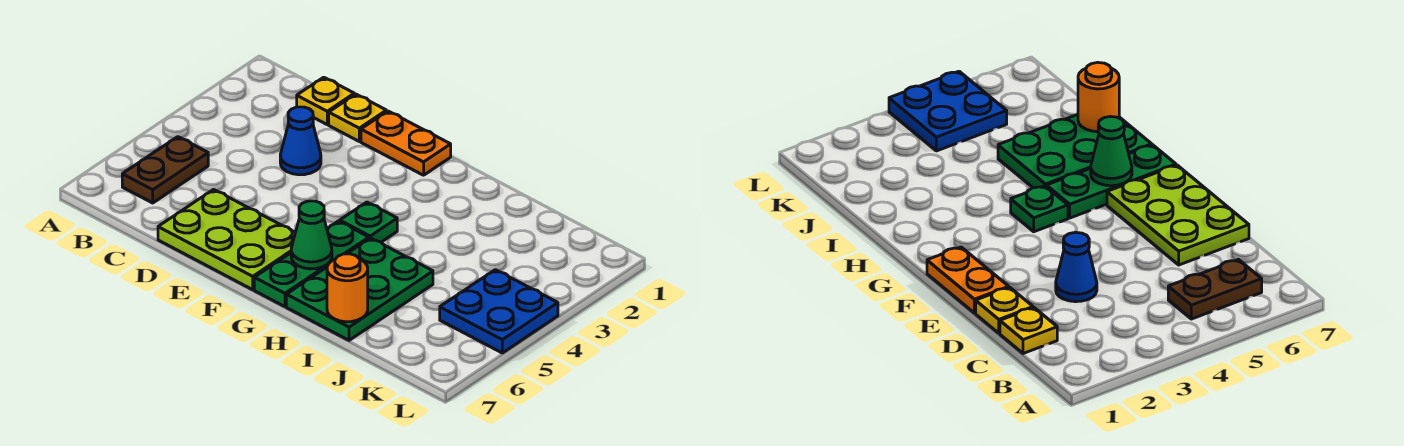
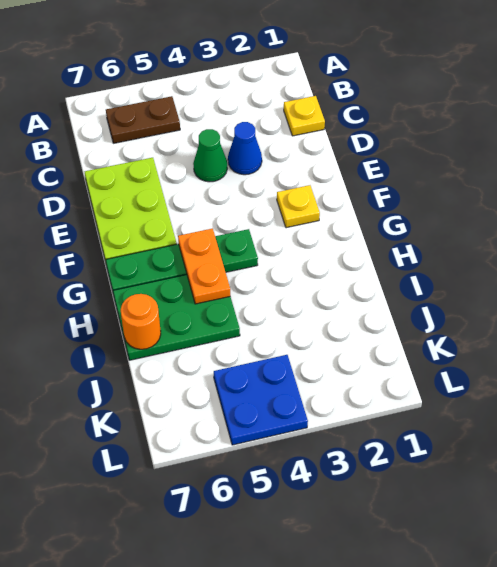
yellow plate D1 level 1 -> yellow plate F2 level 1
orange plate E1:F1 level 1 -> orange plate G5:H5 level 2
green cone G6 level 2 -> green cone D4 level 1

